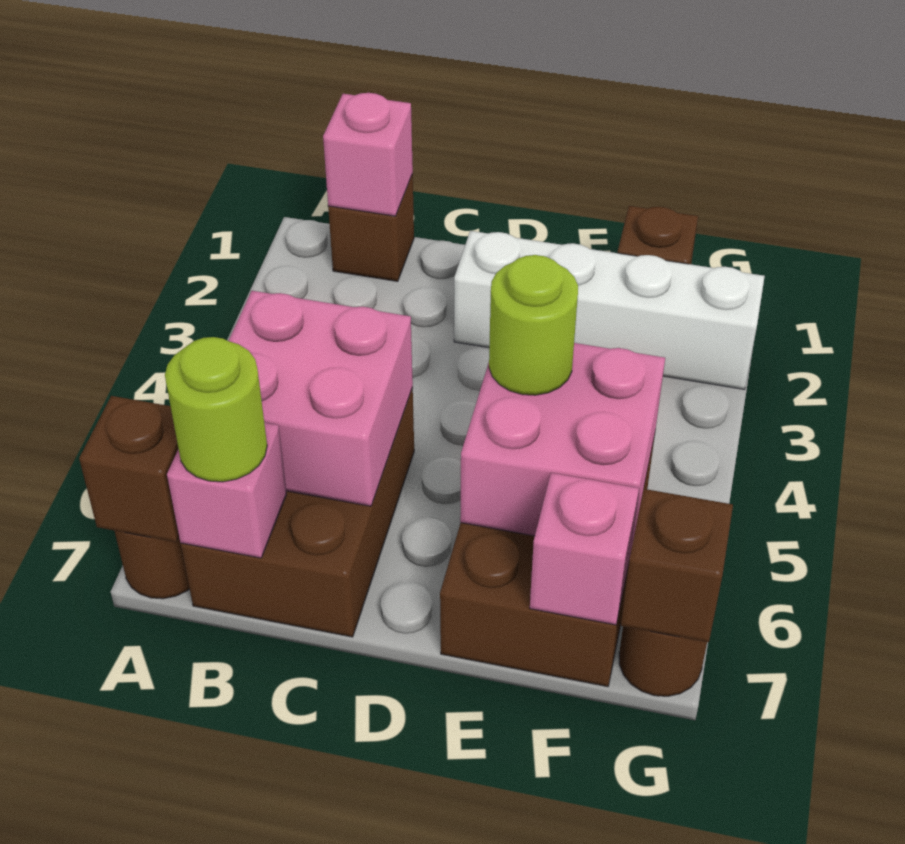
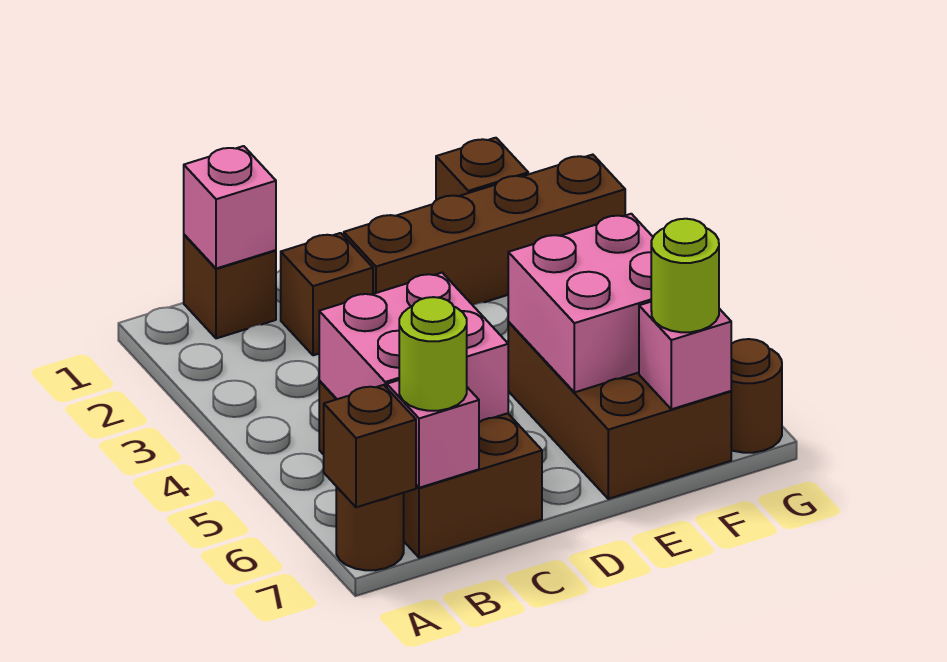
white brick D2:G2 level 1 -> brown brick D2:G2 level 1
lime round brick E5 level 3 -> lime round brick F7 level 3
brown brick G7 level 2 -> brown brick C2 level 1

